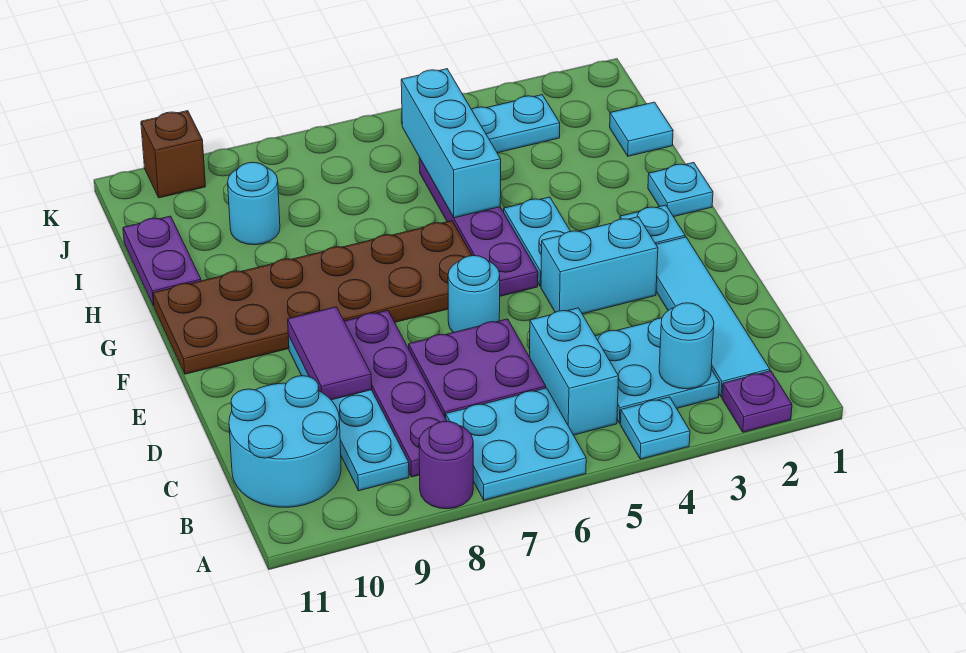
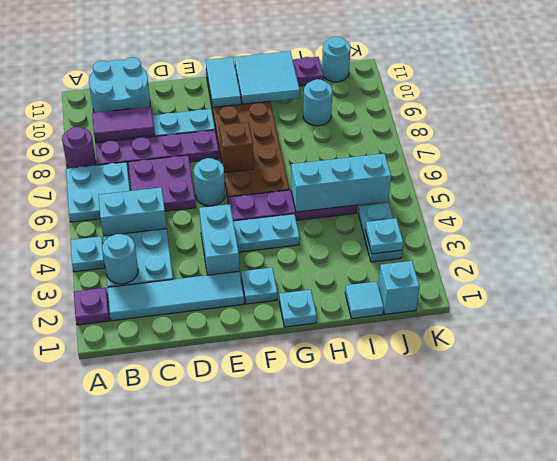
purple tile D9:E9 level 2 -> purple tile B9:C9 level 2
none -> cyan tile F10:F11 level 2
none -> cyan tile G10:H11 level 2
none -> cyan brick J1 level 1
none -> cyan plate J3 level 2
none -> cyan round brick J11 level 1
brown brick K10 level 1 -> brown brick F7 level 2

